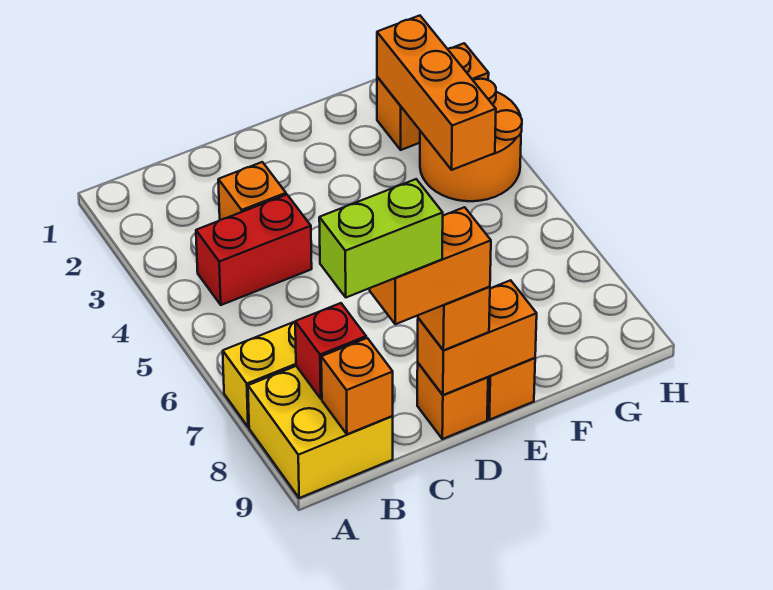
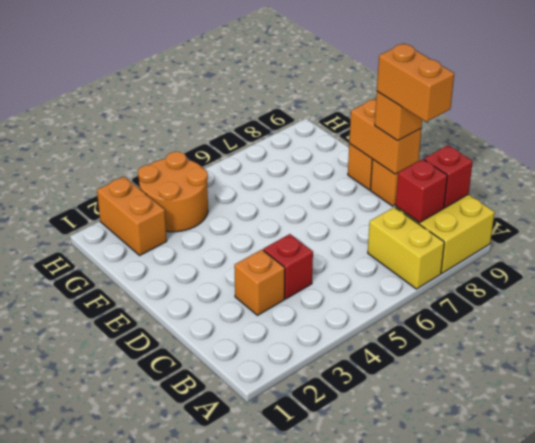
red brick B4:C4 level 1 -> red brick C4 level 1
orange brick B9 level 2 -> red brick B9 level 2
lime brick B9:C9 level 5 -> none
orange brick G2:G4 level 2 -> none

